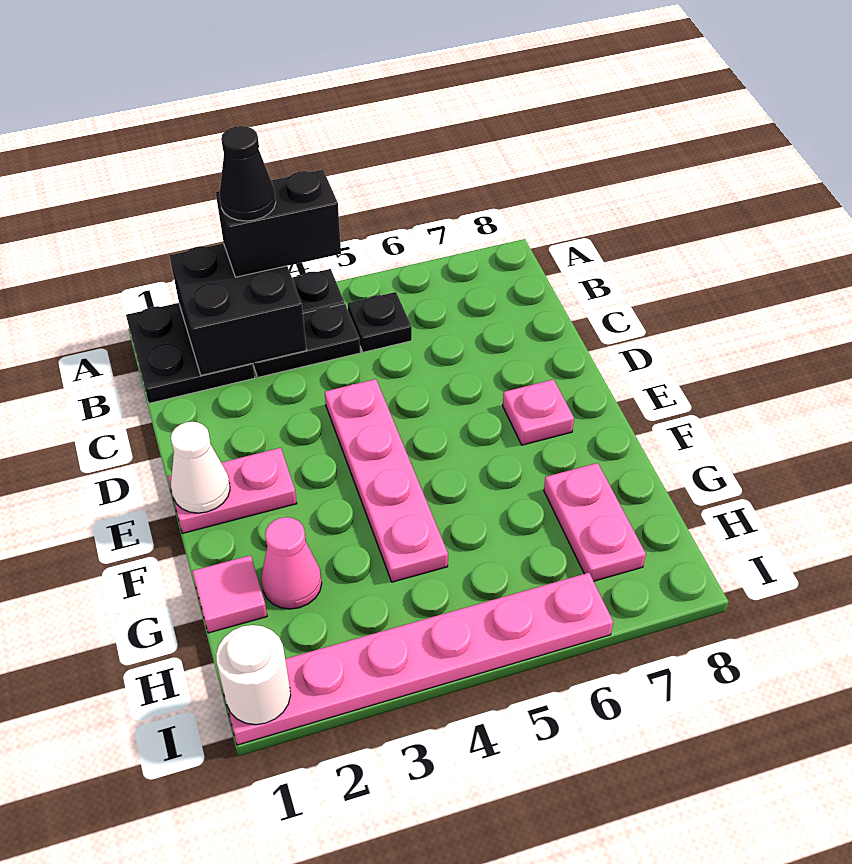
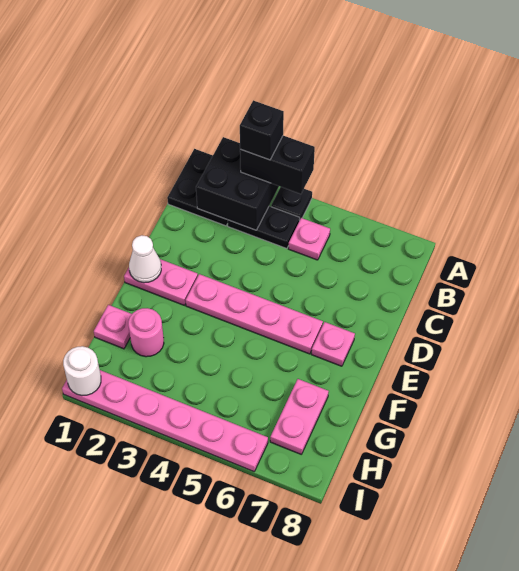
black cone A3 level 4 -> black brick A3 level 4
black plate B5 level 1 -> pink plate B5 level 1
pink plate D4:G4 level 1 -> pink plate E3:E6 level 1
pink tile G1 level 1 -> pink plate G1 level 1
pink cone G2 level 1 -> pink round brick G2 level 1

